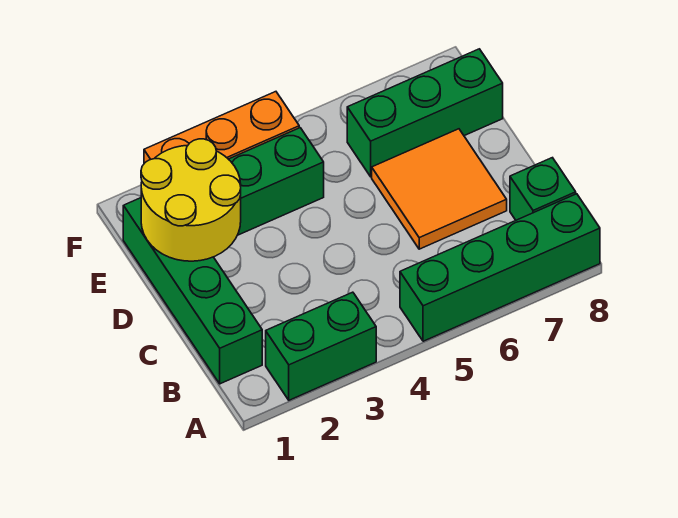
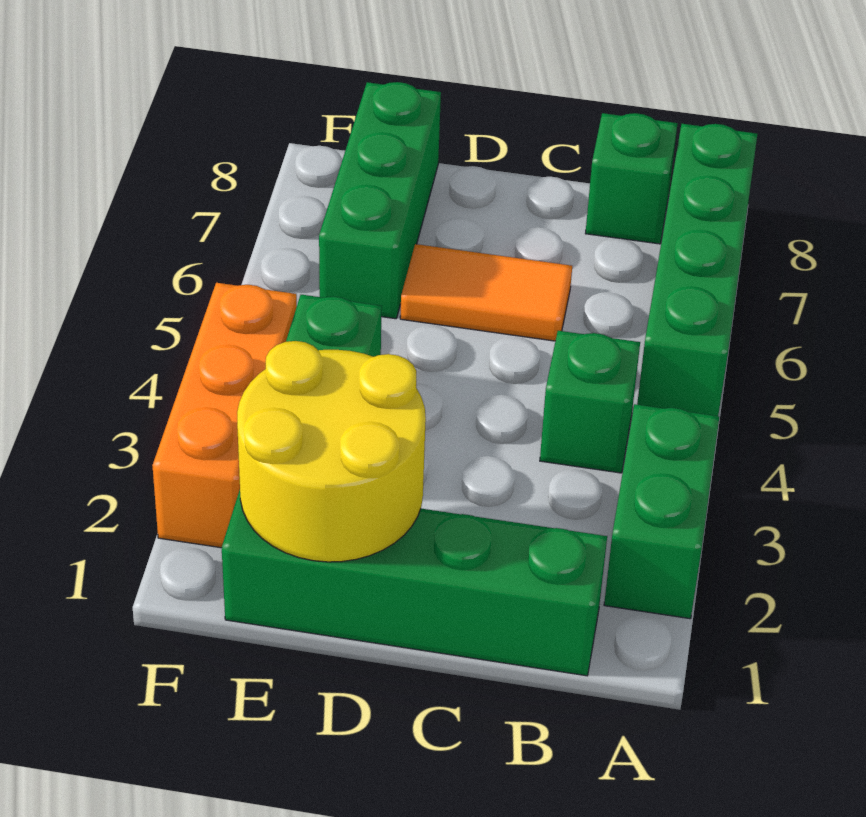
none -> green brick B4 level 1
orange tile C6:D7 level 1 -> orange tile C6:D6 level 1

